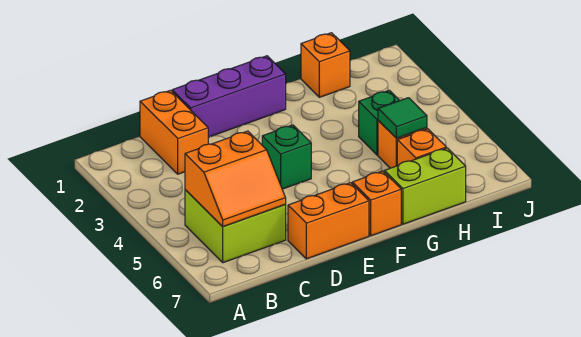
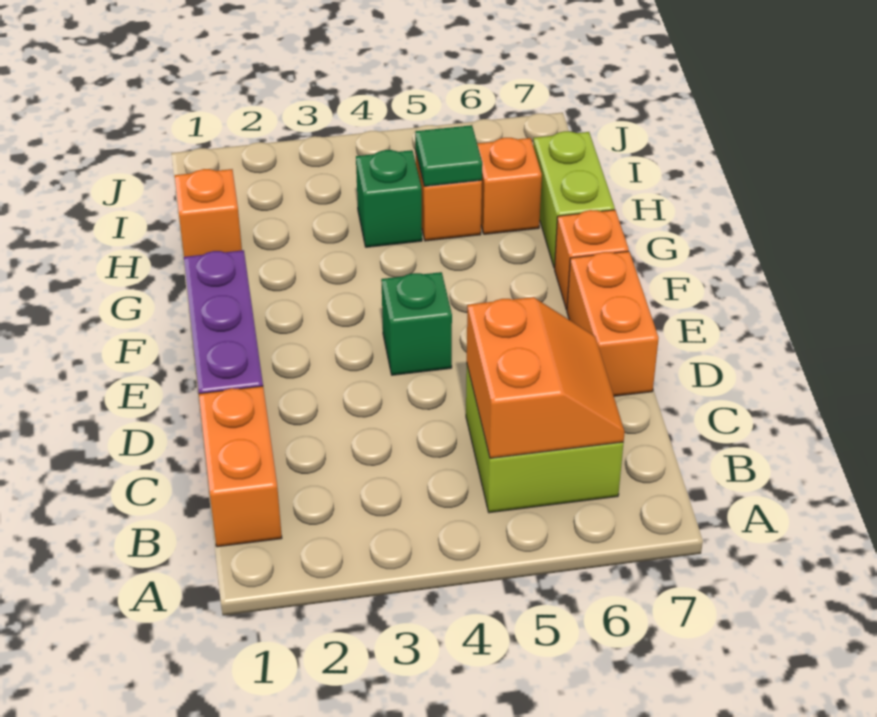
orange brick C1:C2 level 1 -> orange brick B1:C1 level 1

